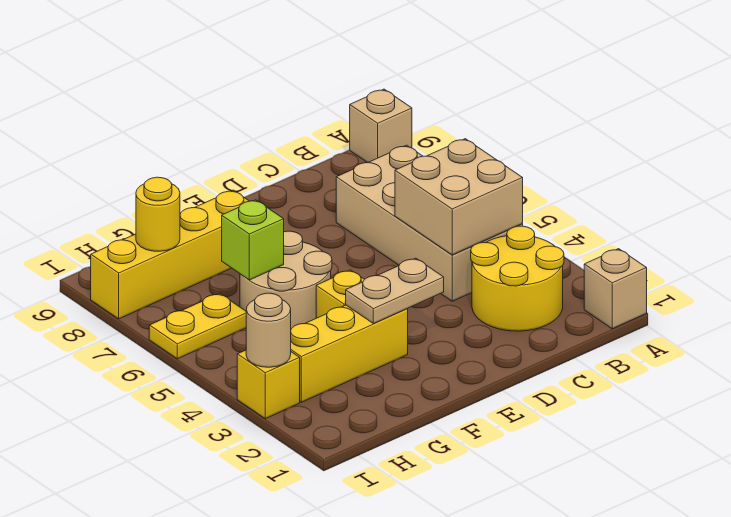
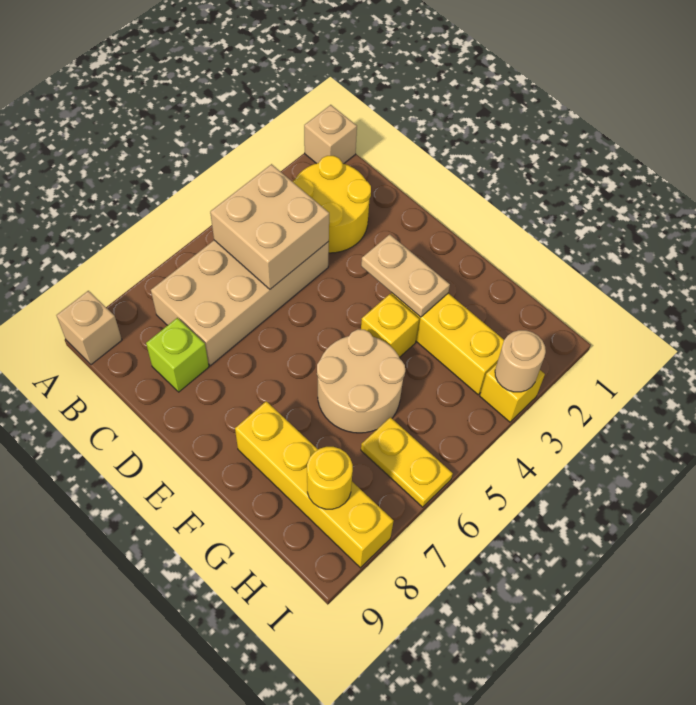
lime brick G6 level 2 -> lime brick C8 level 1

